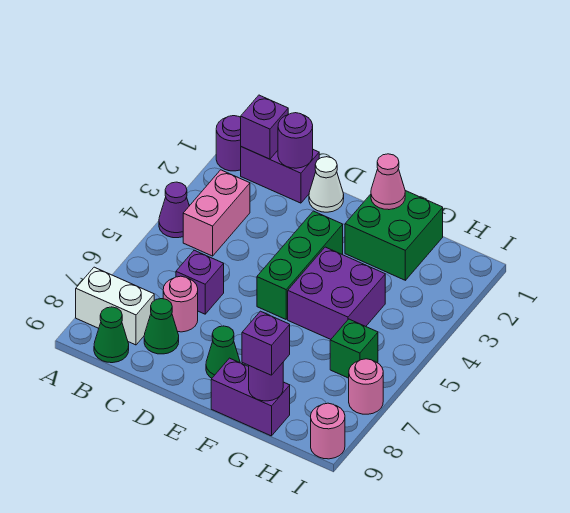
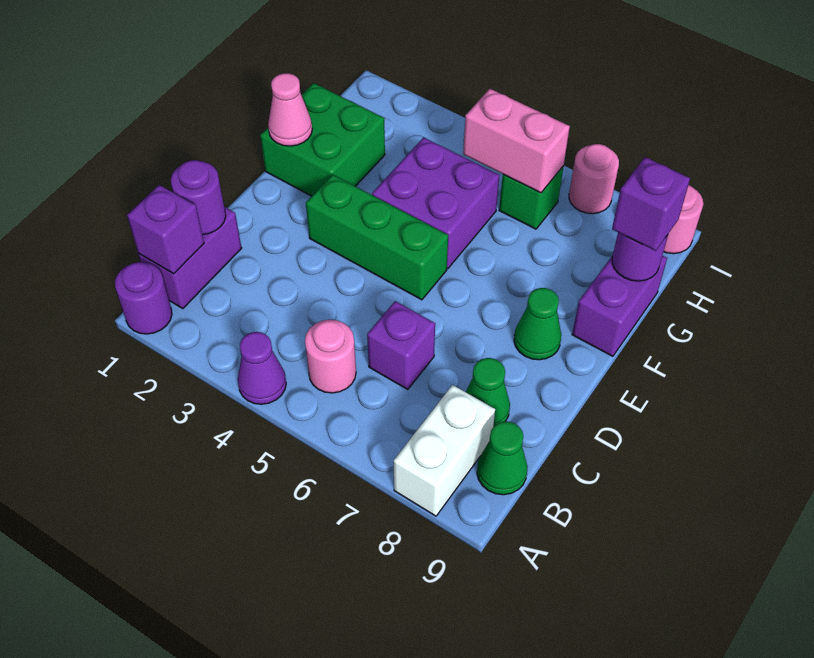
pink brick B3:B4 level 1 -> pink brick H5:H6 level 2
pink round brick C7 level 1 -> pink round brick B5 level 1
white cone D1 level 1 -> none

